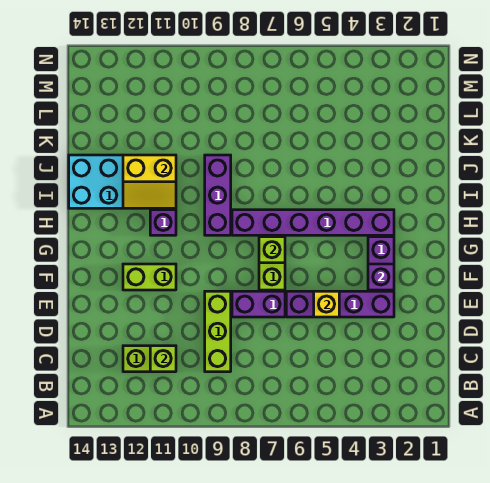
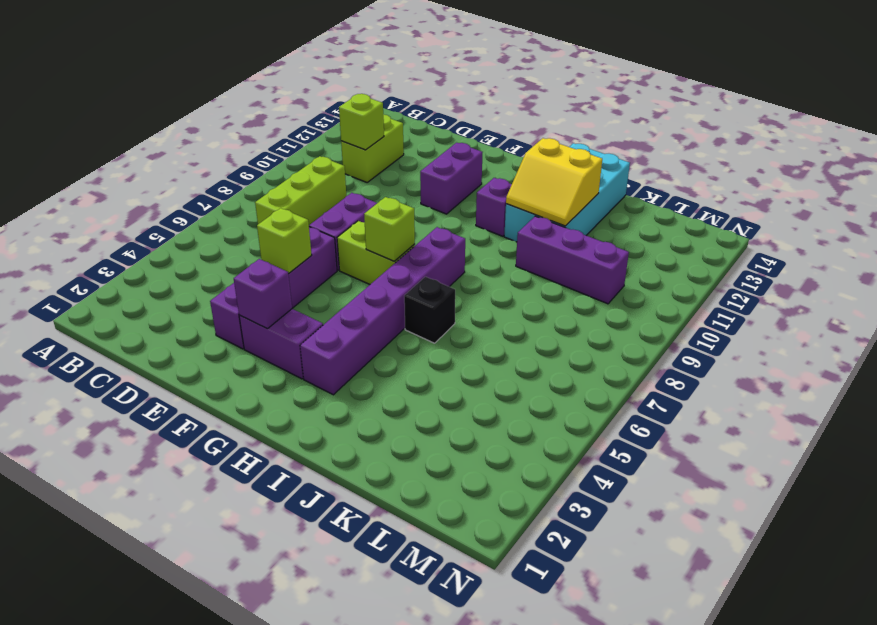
lime brick C9:E9 level 1 -> lime brick C7:C9 level 1
yellow brick E5 level 2 -> lime brick E5 level 2
lime brick F11:F12 level 1 -> purple brick F11:F12 level 1
purple brick H9:J9 level 1 -> purple brick J10:L10 level 1
none -> black brick I6 level 1
yellow slope I11:J12 level 2 top J -> yellow slope I11:J12 level 2 top 12

